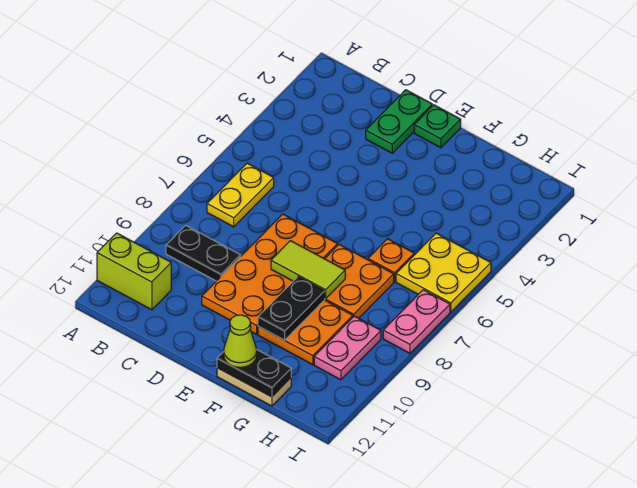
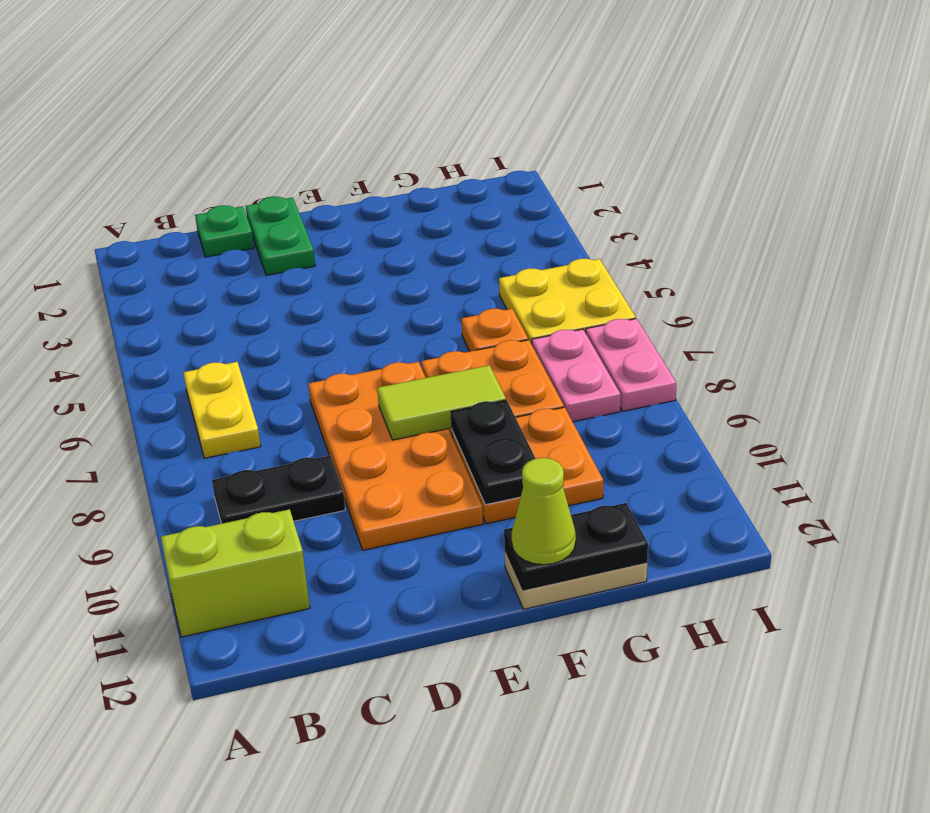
green plate E1 level 1 -> green plate C1 level 1
pink plate H9:H10 level 1 -> pink plate H7:H8 level 1

